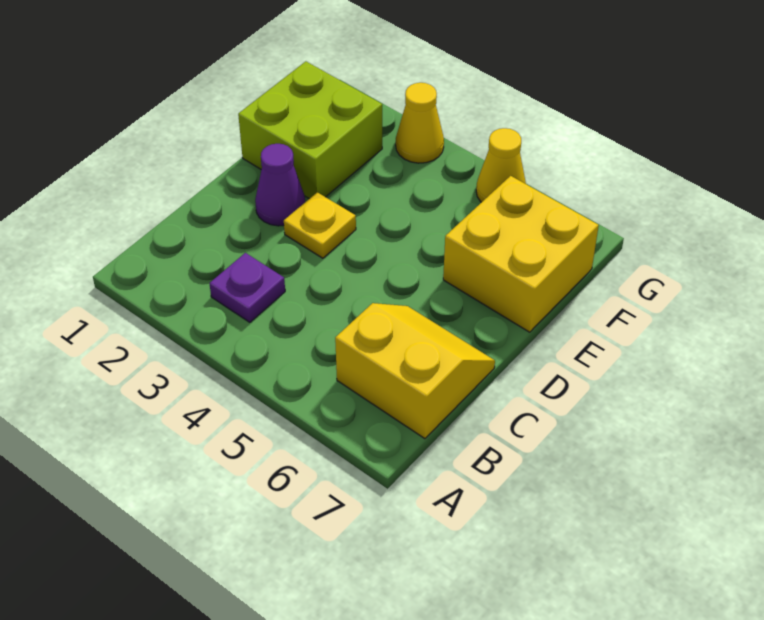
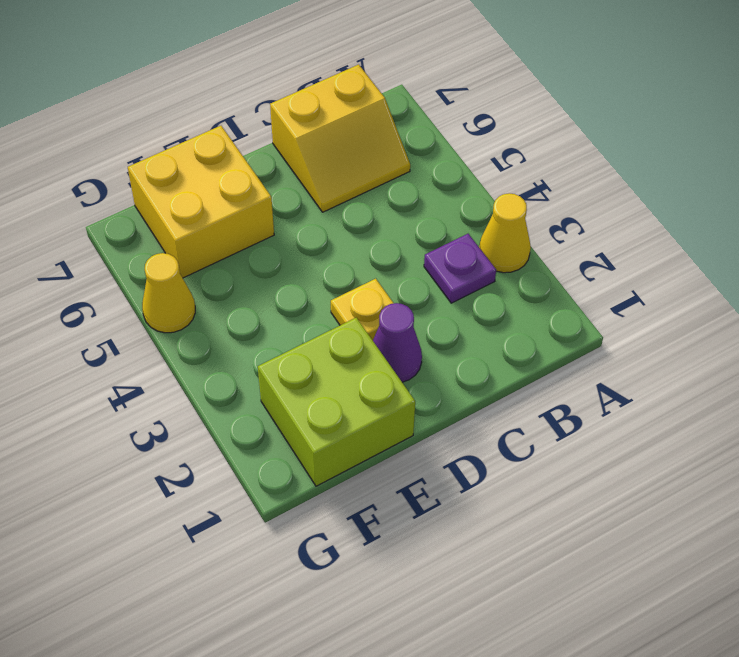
yellow slope B6:C7 level 1 top B -> yellow slope B6:C7 level 1 top 7
yellow cone G3 level 1 -> yellow cone A3 level 1

